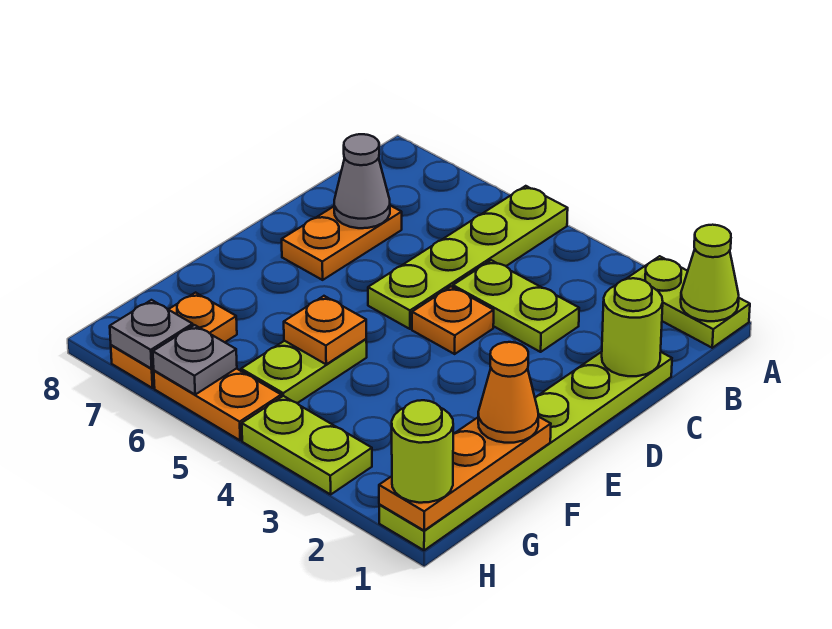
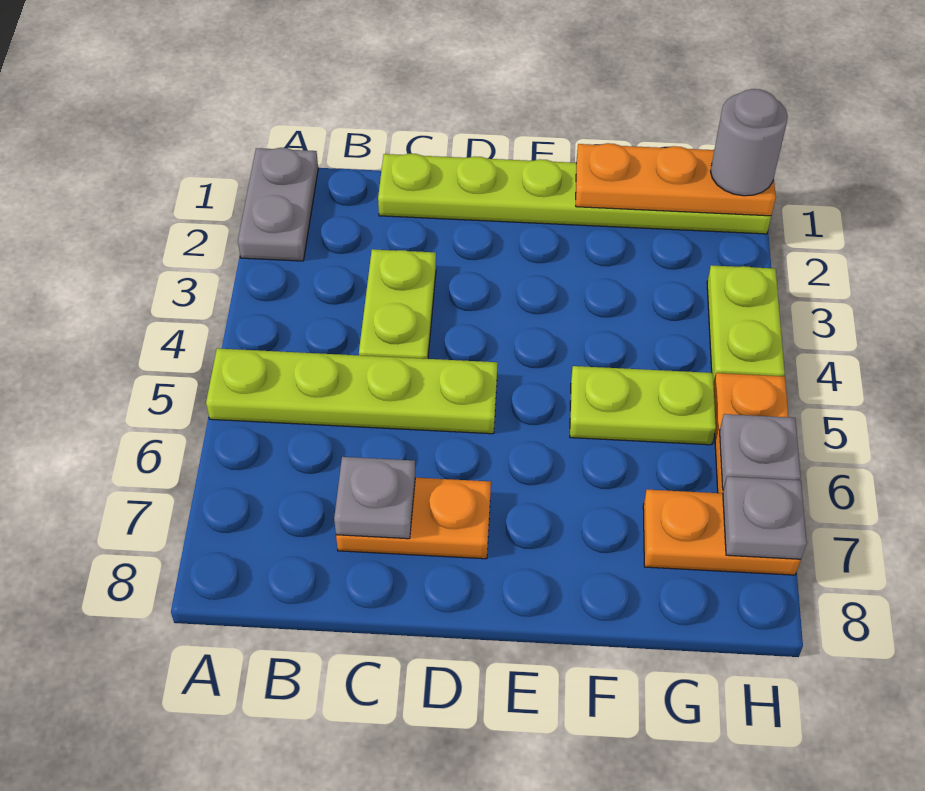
lime plate A1:A2 level 1 -> grey plate A1:A2 level 1
lime cone A1 level 2 -> none
lime round brick C1 level 2 -> none
grey cone C7 level 2 -> grey plate C7 level 2
orange plate D4 level 1 -> none
orange cone F1 level 3 -> none
orange plate F5 level 2 -> none
lime round brick H1 level 3 -> grey round brick H1 level 3

